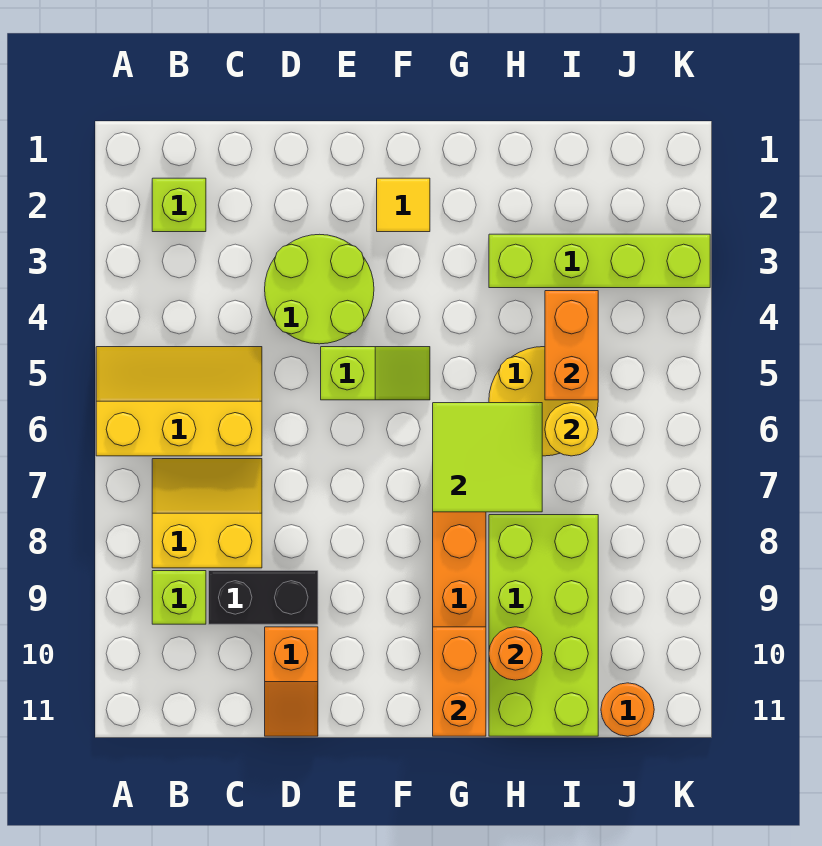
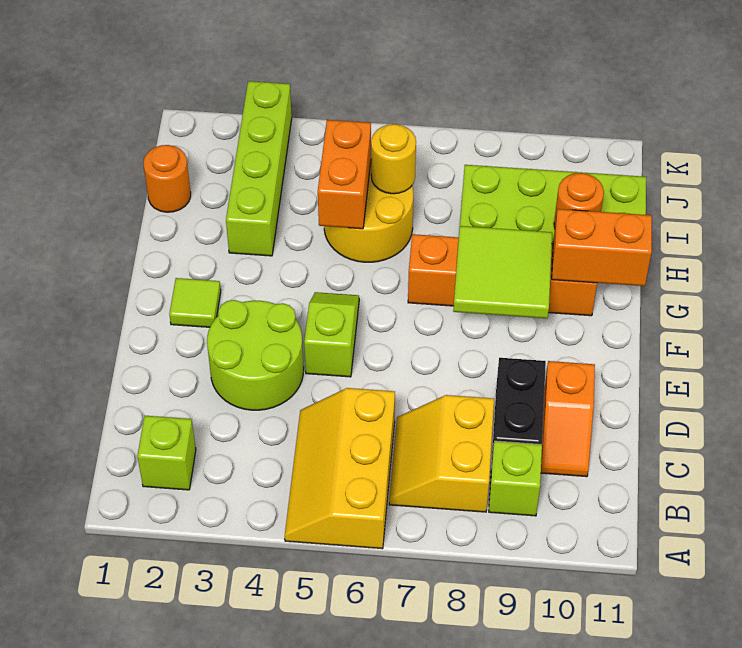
orange slope D10:D11 level 1 top 10 -> orange slope C10:D10 level 1 top D
yellow tile F2 level 1 -> lime tile F2 level 1
lime tile G6:H7 level 2 -> lime tile F8:G9 level 2
orange brick I4:I5 level 2 -> orange brick H5:I5 level 2
orange round brick J11 level 1 -> orange round brick I1 level 1

